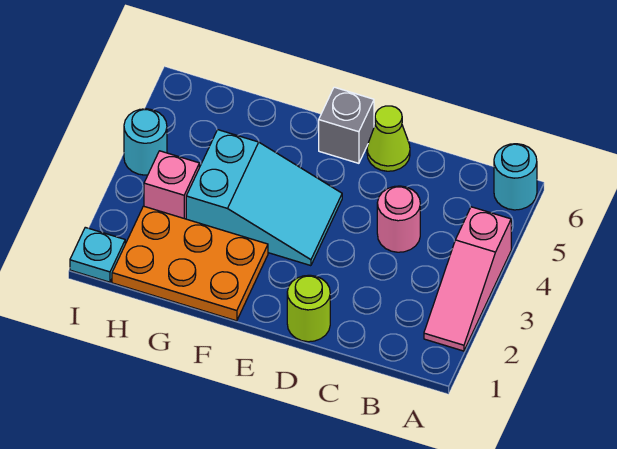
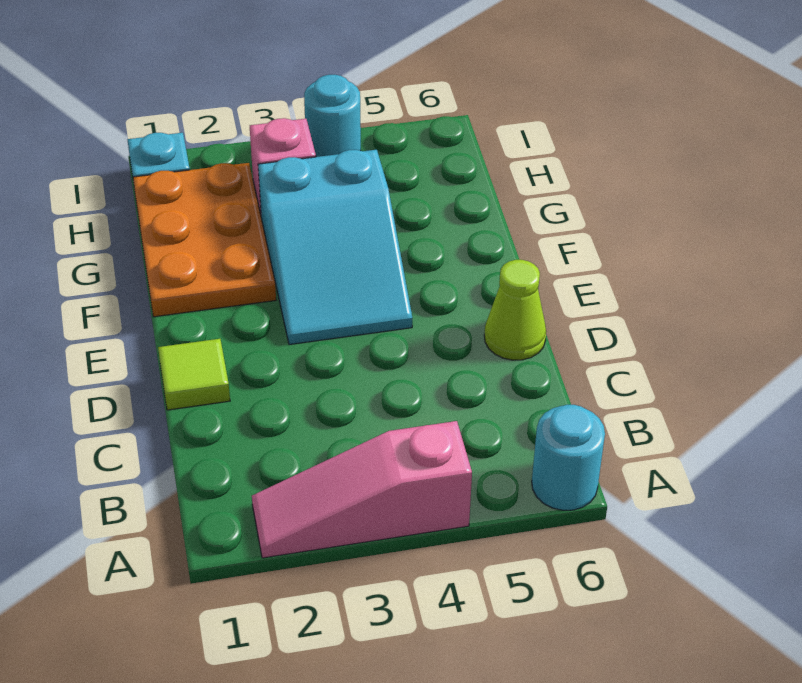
pink round brick C4 level 1 -> none
lime round brick D1 level 1 -> lime tile D1 level 1
grey brick E6 level 1 -> none

